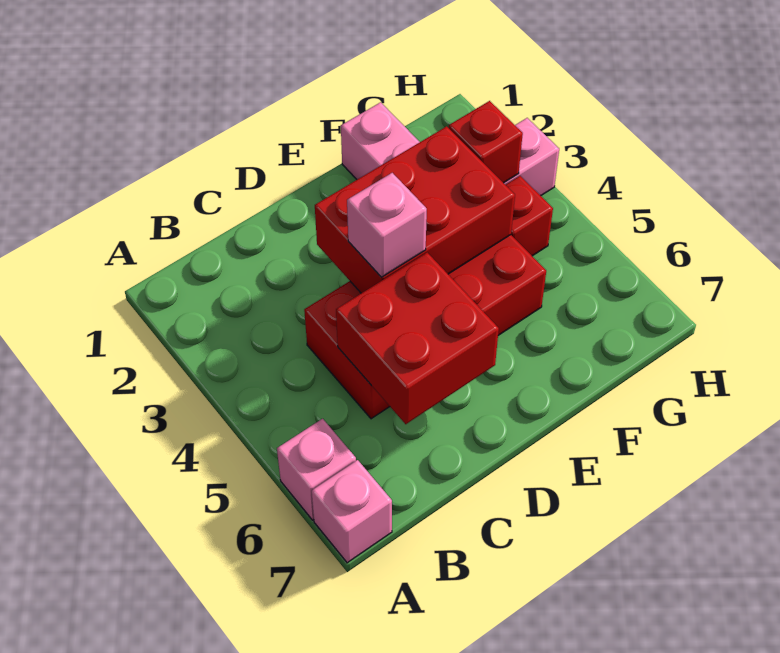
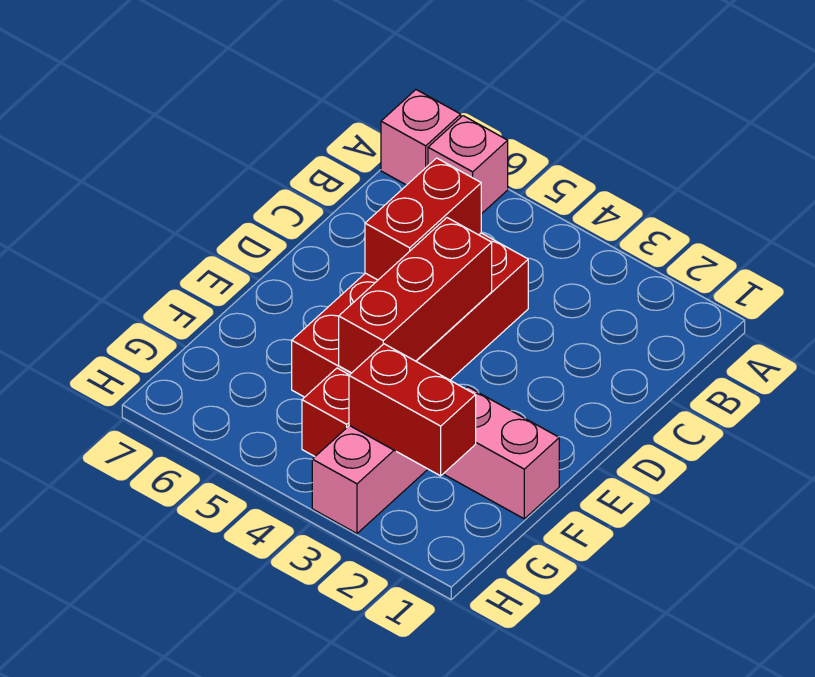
red brick C5:D6 level 2 -> red brick C5:D5 level 2
red brick D3:F4 level 2 -> red brick D4:F4 level 2
pink brick D4 level 3 -> none
red brick G3 level 2 -> red brick G2:G3 level 2

